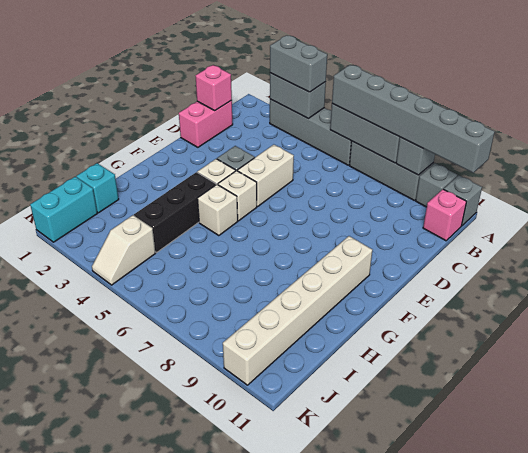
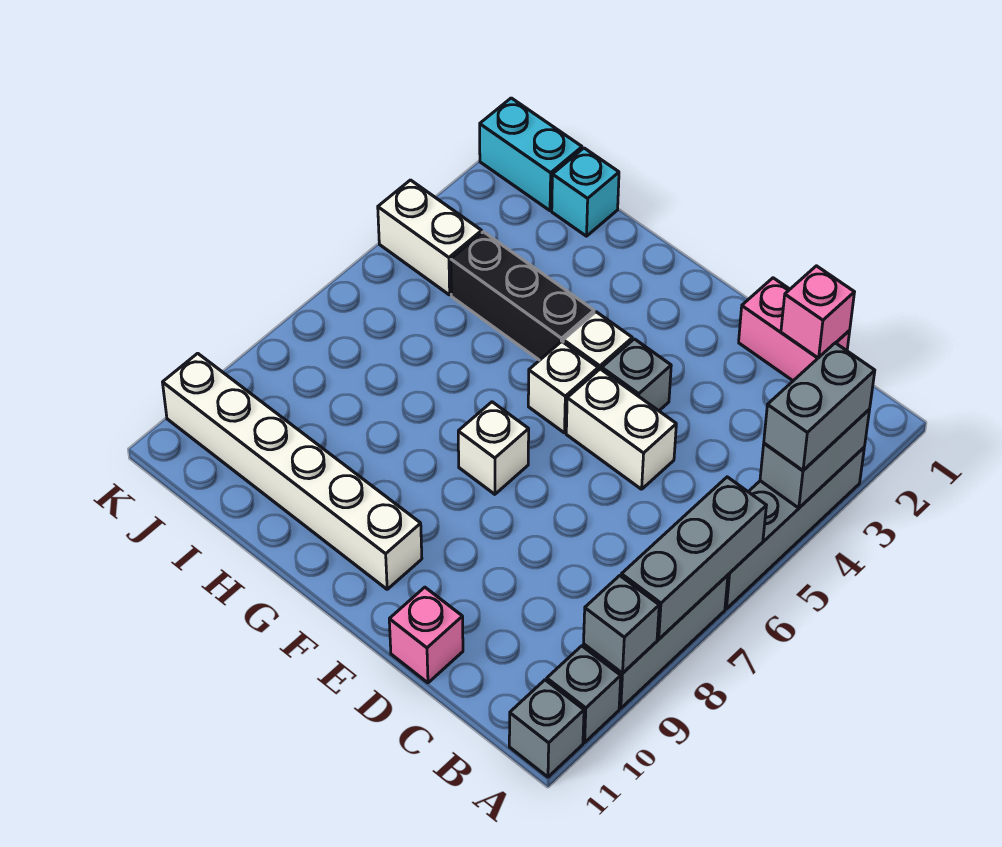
grey brick A6:A11 level 3 -> none
pink brick B11 level 1 -> pink brick D11 level 1
white brick G5 level 1 -> white brick F7 level 1
white slope J4:K4 level 1 top J -> white brick J4:K4 level 1

